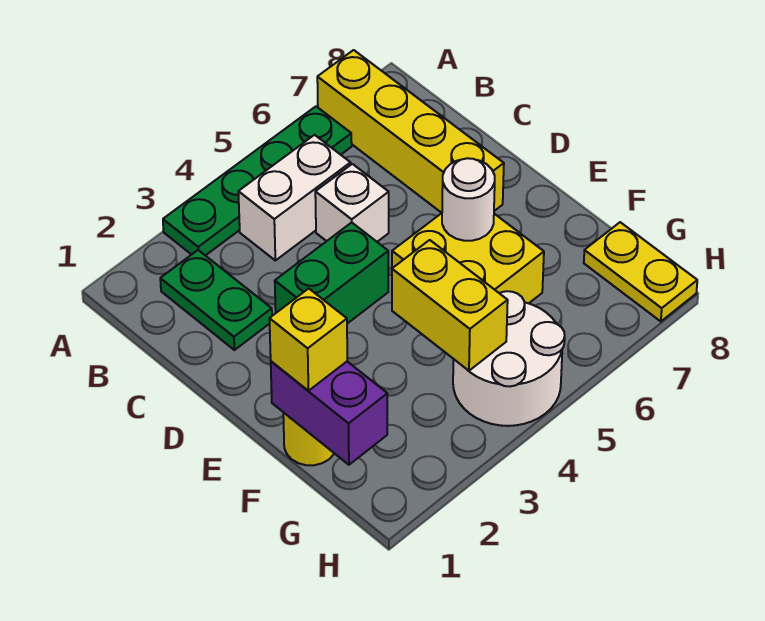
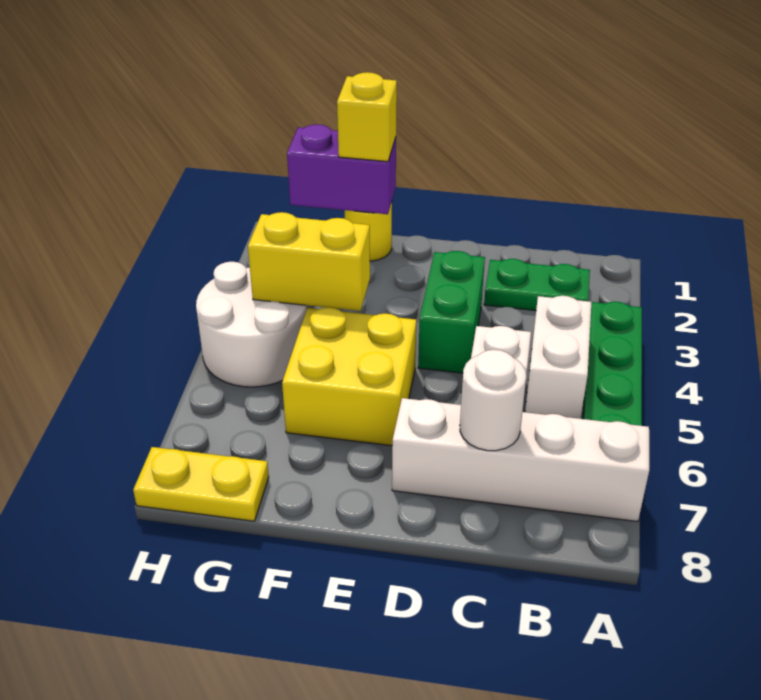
yellow brick A7:D7 level 1 -> white brick A7:D7 level 1
white round brick E6 level 2 -> white round brick C7 level 2

